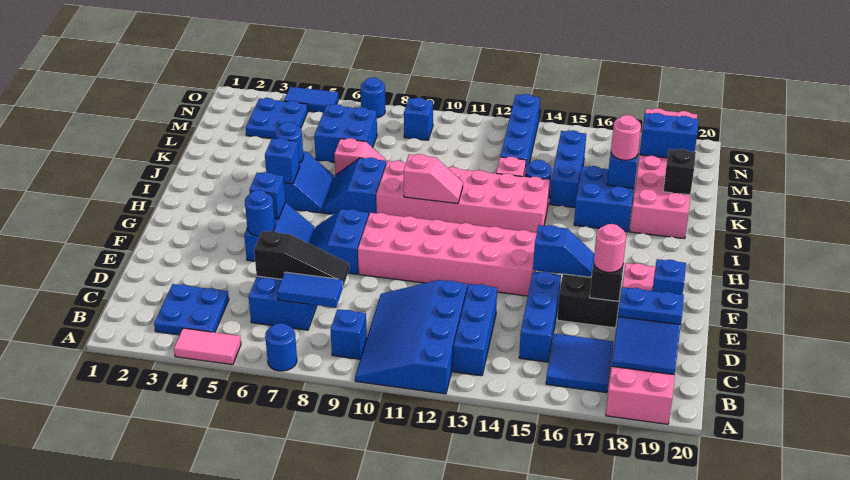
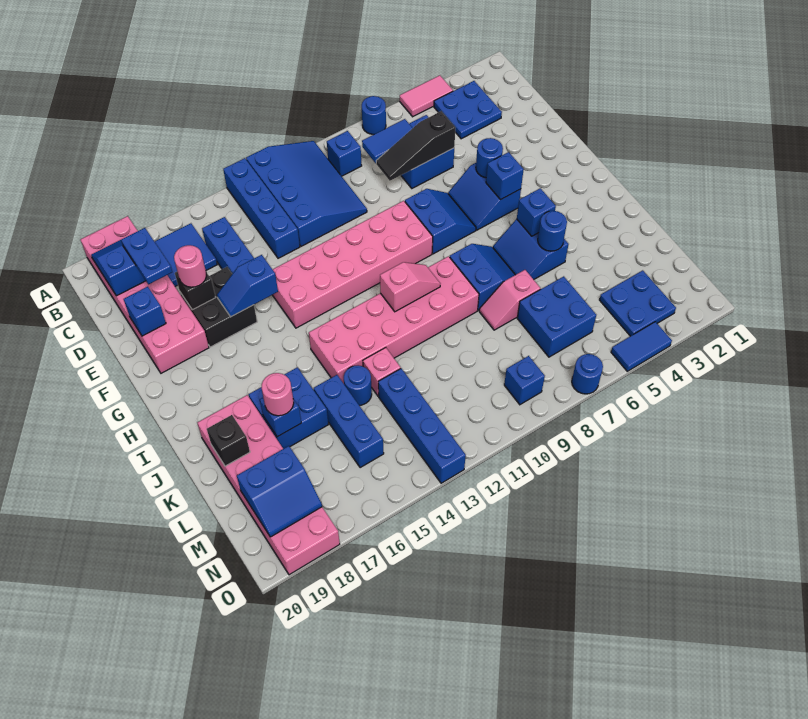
blue brick B13:D13 level 1 -> blue brick A13:D13 level 1
blue plate C18:C19 level 3 -> blue plate C18:D18 level 3
pink slope I10:I11 level 2 top 10 -> pink slope I10:I11 level 2 top 11

